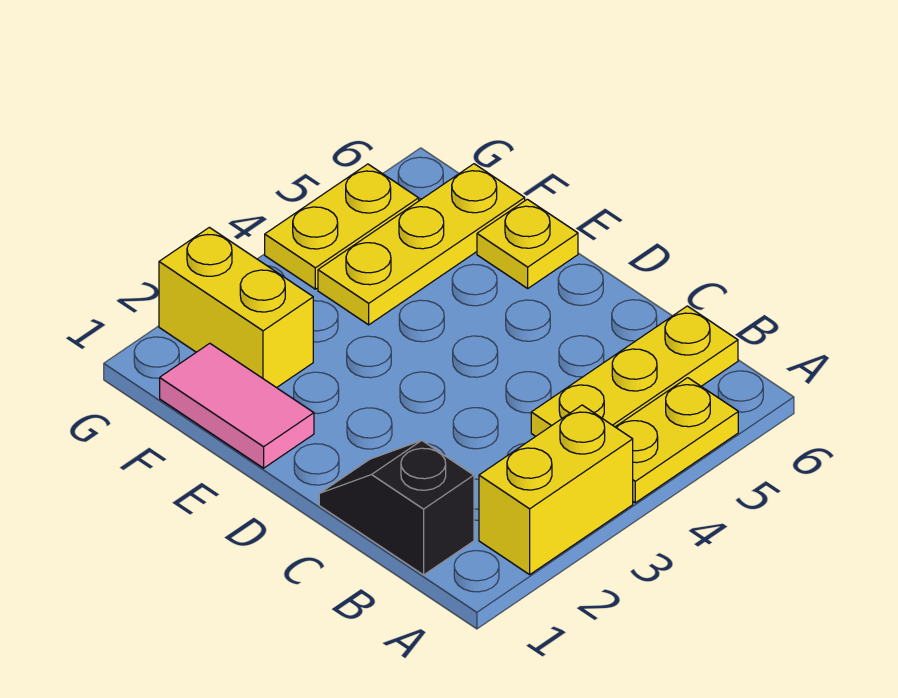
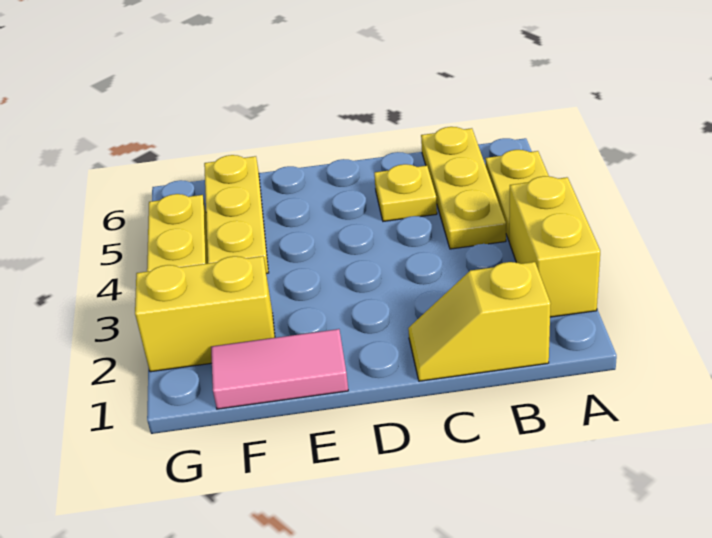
black slope B1:C1 level 1 top B -> yellow slope B1:C1 level 1 top B
yellow plate E6 level 1 -> yellow plate C5 level 1

